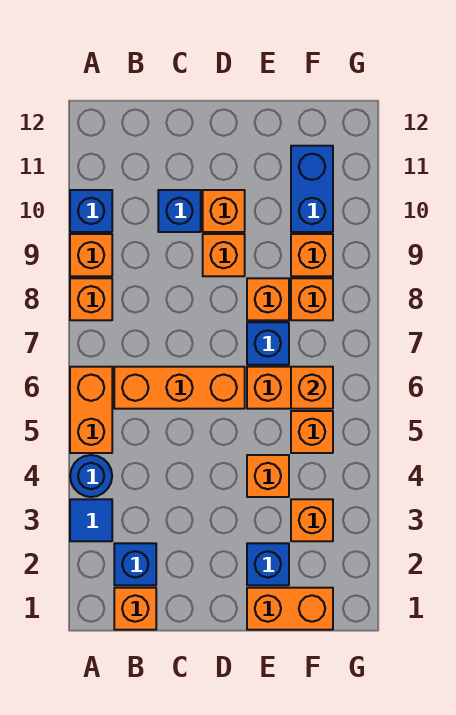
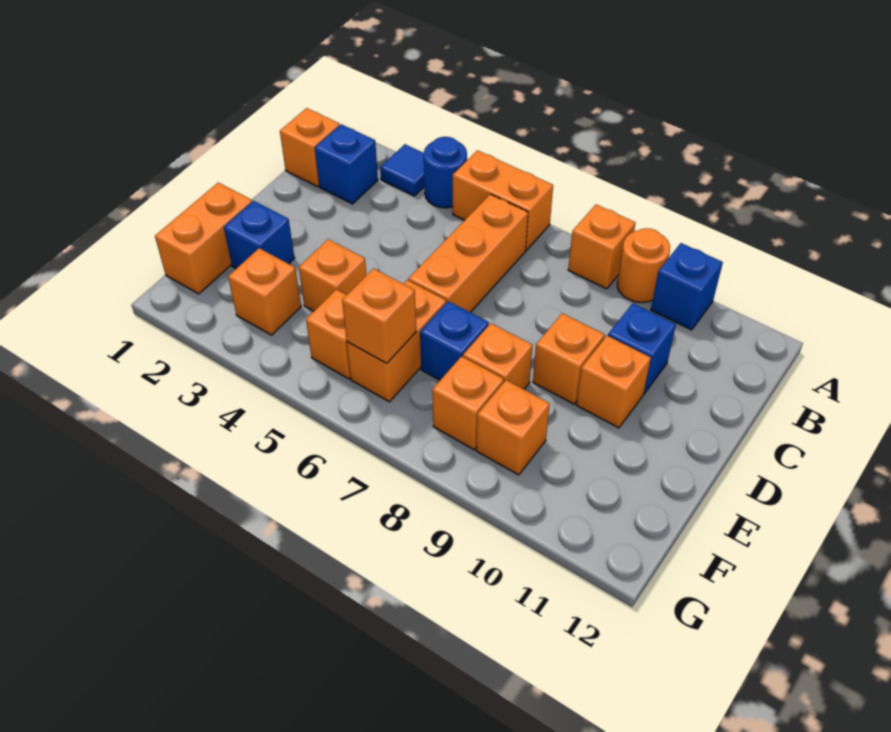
orange brick A9 level 1 -> orange round brick A9 level 1
blue brick F10:F11 level 1 -> none

